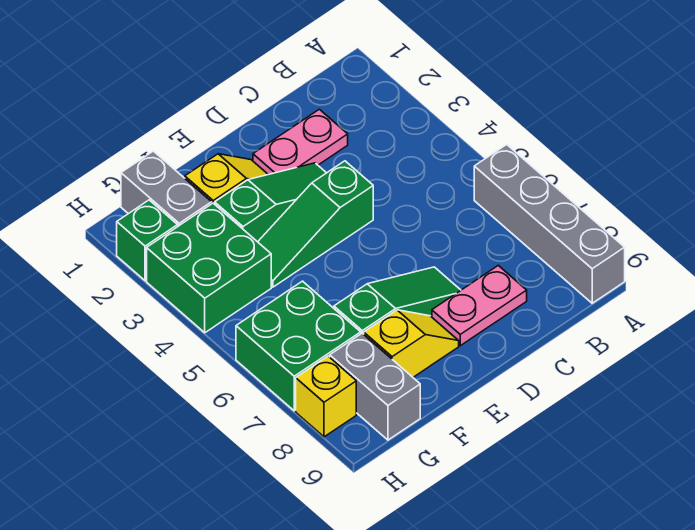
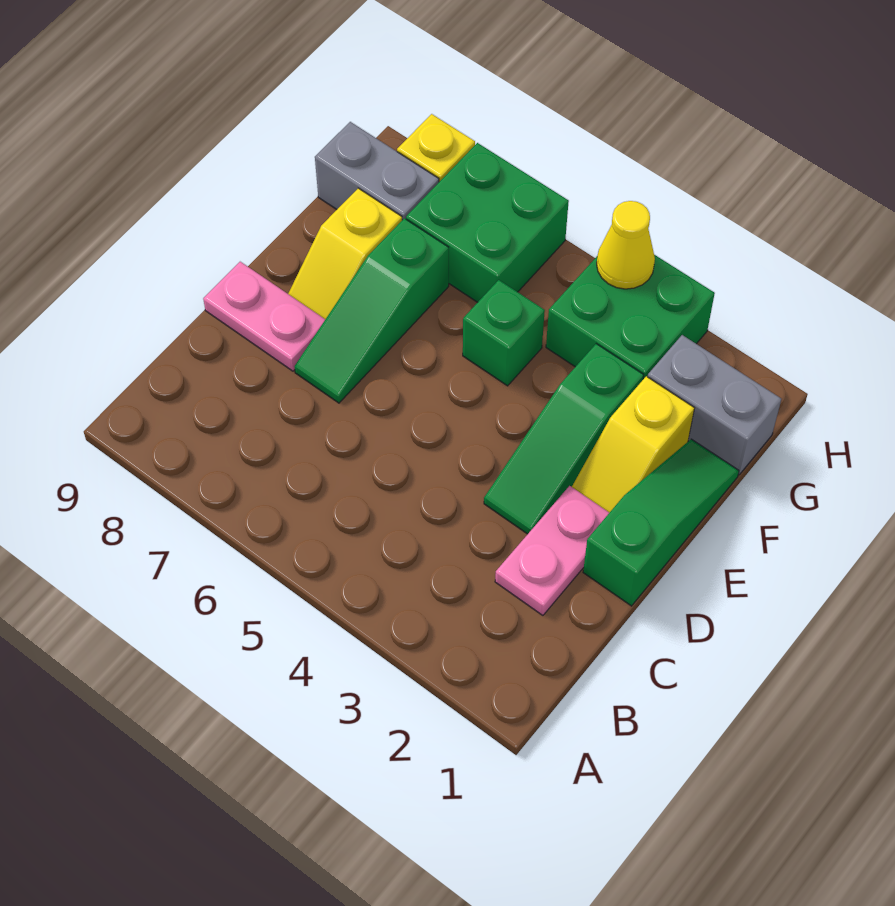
grey brick A6:A9 level 1 -> none
pink plate C8:D8 level 1 -> pink plate D8:D9 level 1
green slope D4:F4 level 1 top D -> green slope D1:F1 level 1 top D
green brick H2 level 1 -> green brick F5 level 1
none -> yellow cone H4 level 2

